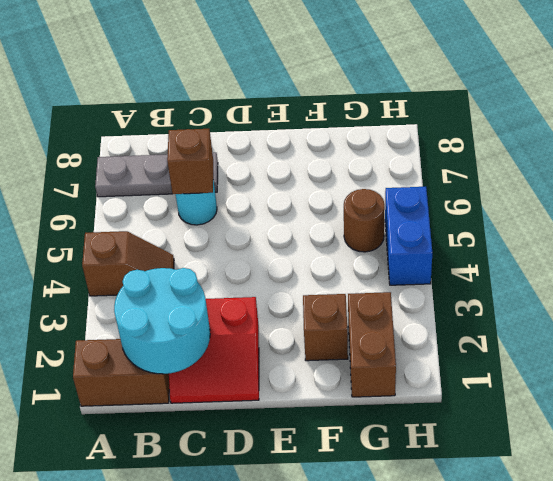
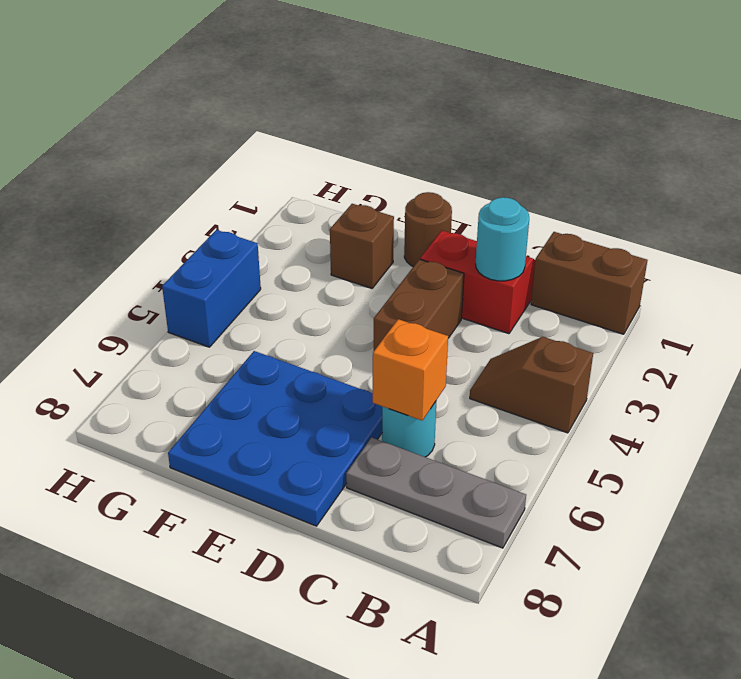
cyan round brick B1:C2 level 2 -> cyan round brick C2 level 2
brown brick C6 level 2 -> orange brick C6 level 2
none -> blue plate D6:F8 level 1
brown brick G1:G2 level 1 -> brown brick D3:D4 level 1
brown round brick G5 level 1 -> brown round brick E1 level 1

